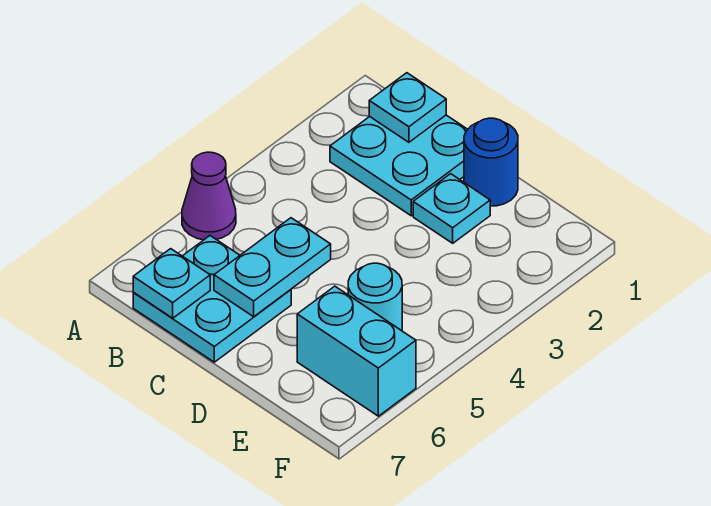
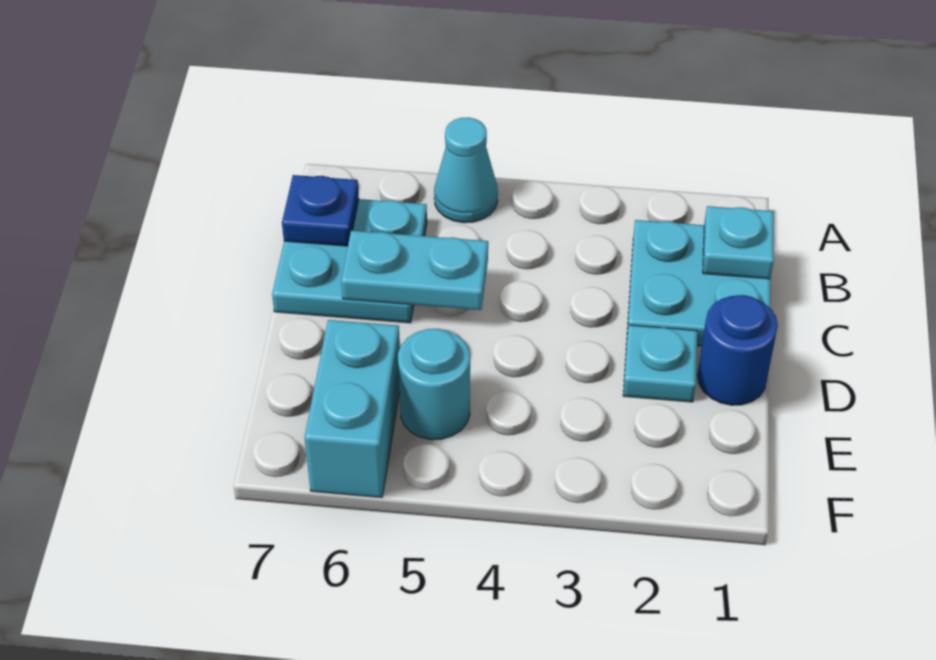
purple cone A5 level 1 -> cyan cone A5 level 1
cyan plate B7 level 2 -> blue plate B7 level 2

